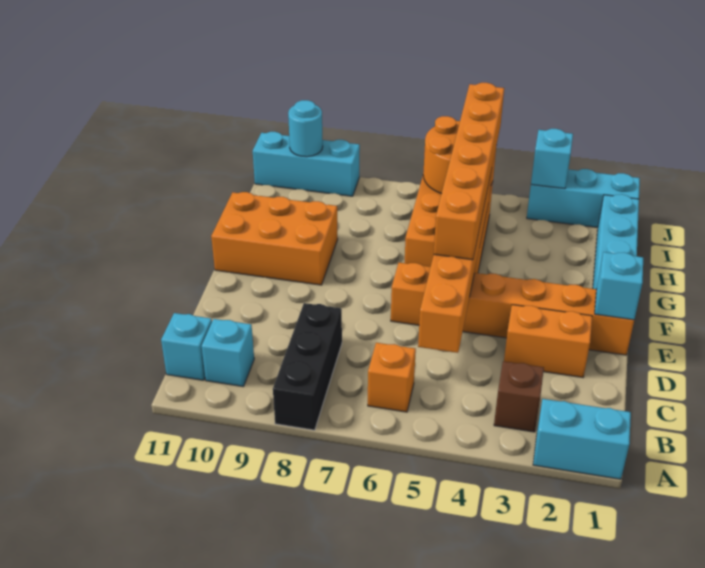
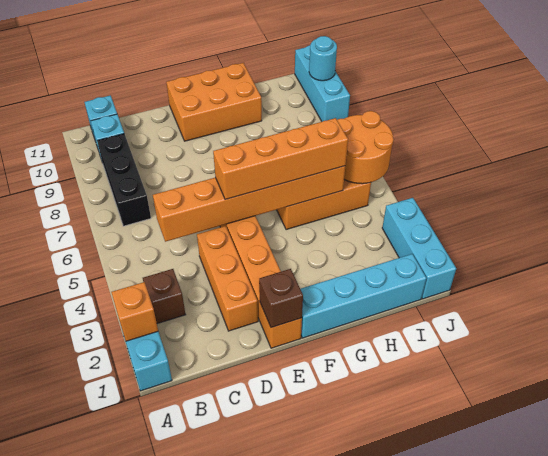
black brick A8:C8 level 1 -> black brick B7:B9 level 1
orange brick B6 level 1 -> orange brick A2 level 2
orange brick D2:D3 level 1 -> orange brick D2:D4 level 1
cyan brick E1 level 2 -> brown brick E1 level 2
orange brick E5:J5 level 3 -> orange brick E5:H5 level 3
orange brick F9:G11 level 1 -> orange brick E10:G11 level 1
cyan brick J3 level 2 -> none

